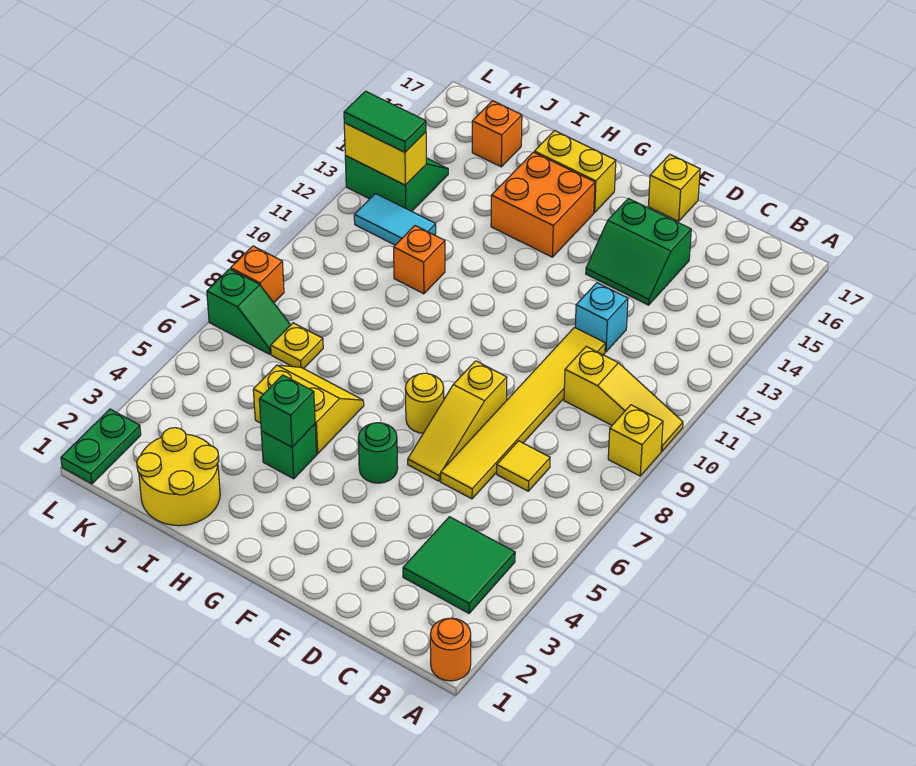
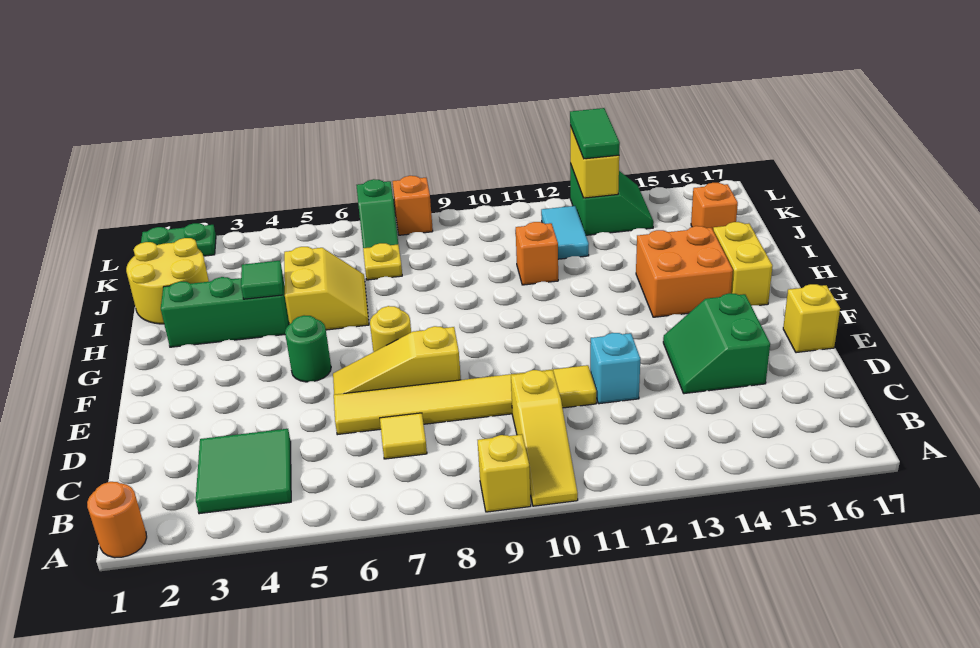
green brick H4 level 1 -> green brick H2:H4 level 1
green brick H4 level 2 -> green tile H4 level 2

